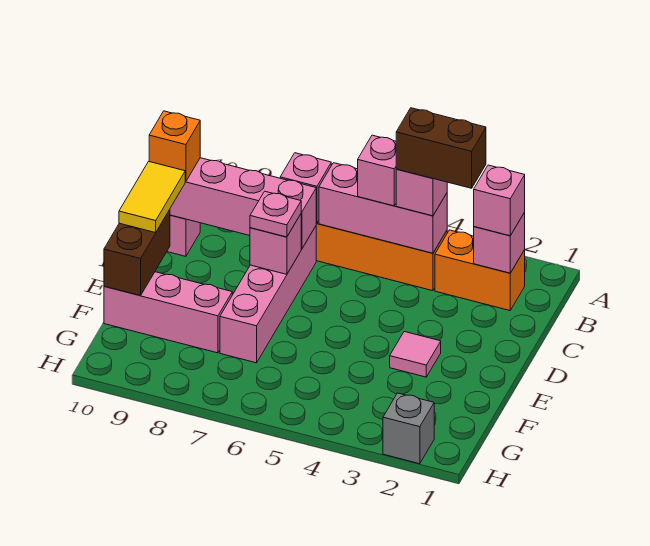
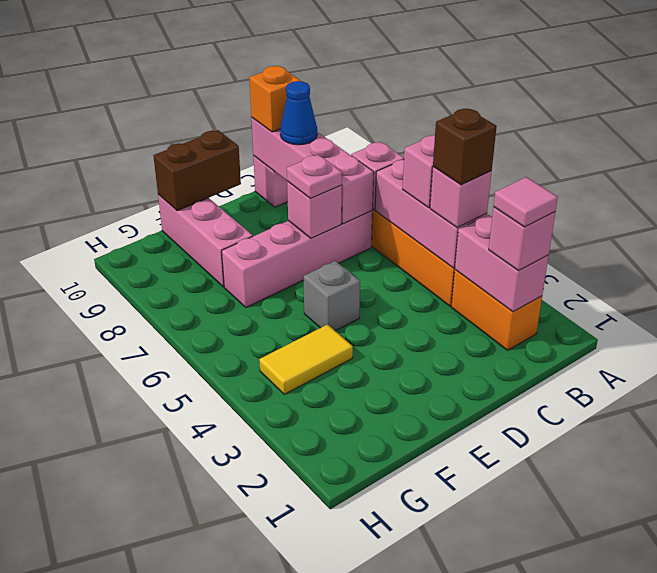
pink brick B2 level 2 -> pink brick B2:B3 level 2
brown brick B3:B4 level 4 -> brown brick B4 level 4
none -> blue cone C9 level 3
yellow tile D10:E10 level 3 -> yellow tile F4:G4 level 1
pink tile E3 level 1 -> pink tile B2 level 4
grey brick H2 level 1 -> grey brick E5 level 1

